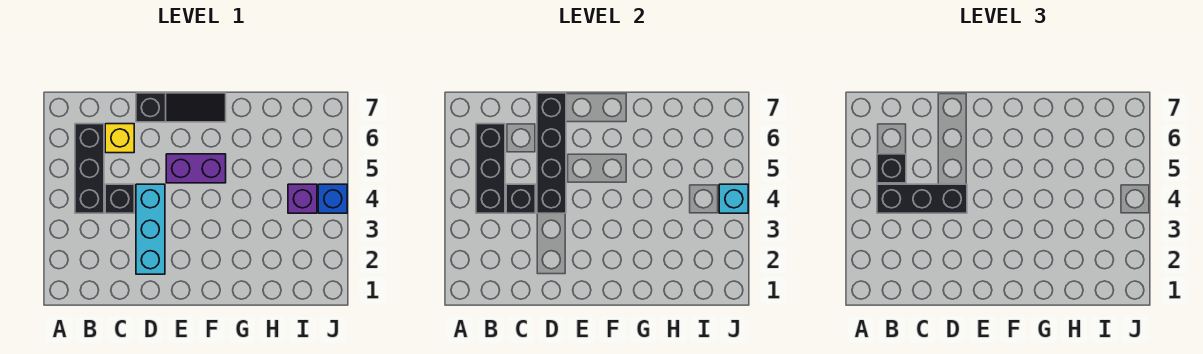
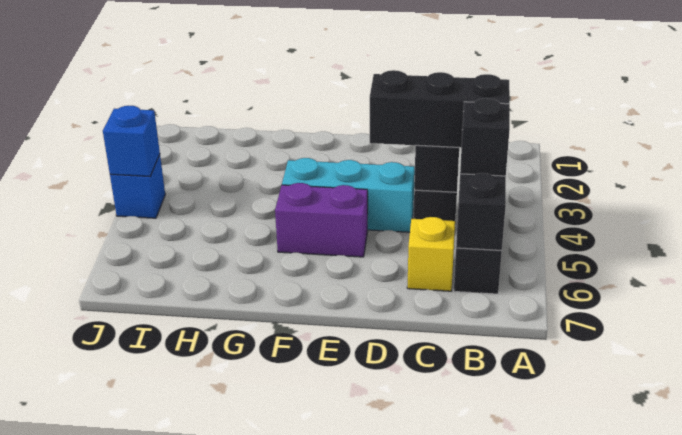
cyan brick D2:D4 level 1 -> cyan brick D4:F4 level 1
black brick D4:D7 level 2 -> none
black slope D7:F7 level 1 top D -> none
purple brick I4 level 1 -> none
cyan brick J4 level 2 -> blue brick J4 level 2

